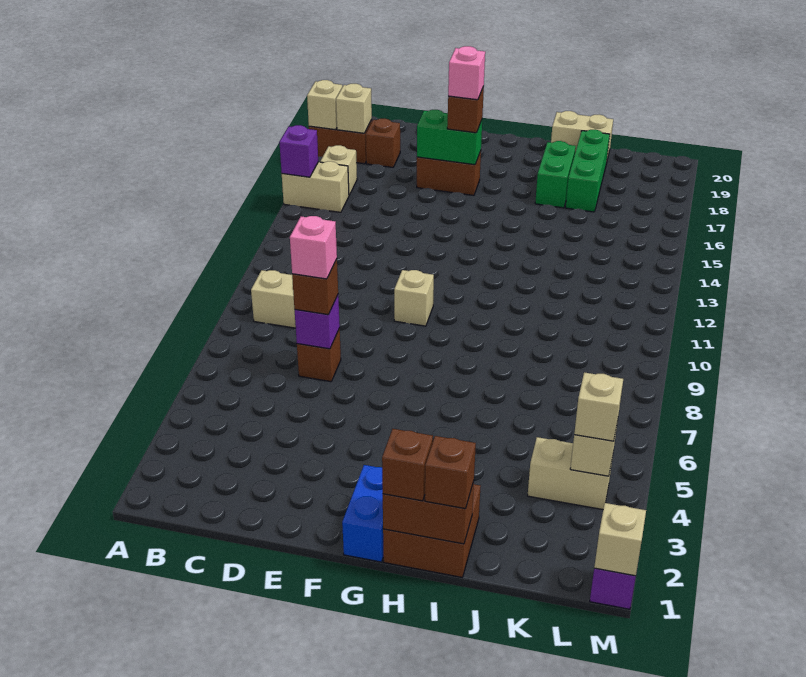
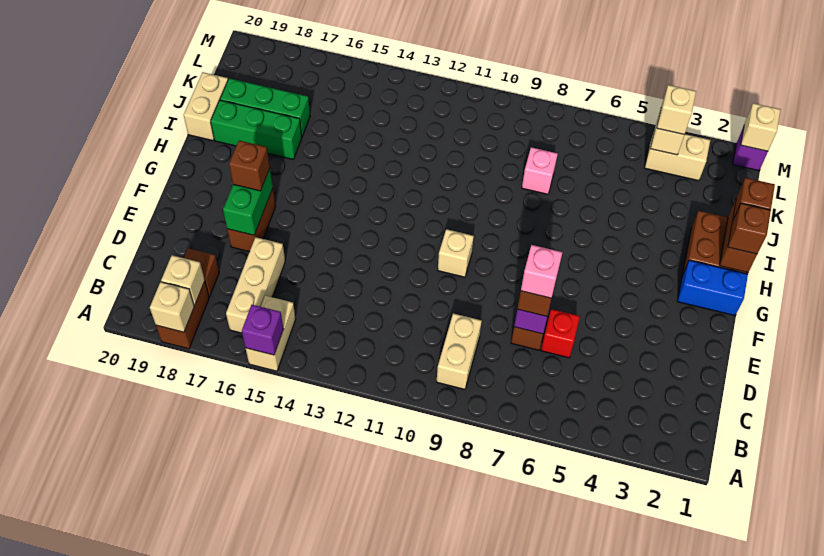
tan brick B16 level 1 -> tan brick B16:D16 level 1
none -> red brick D6 level 1
pink brick F17 level 4 -> pink brick J8 level 1
green brick I17:I18 level 1 -> green brick I17:I19 level 1
tan brick K4:L4 level 1 -> tan brick L3:L4 level 1

